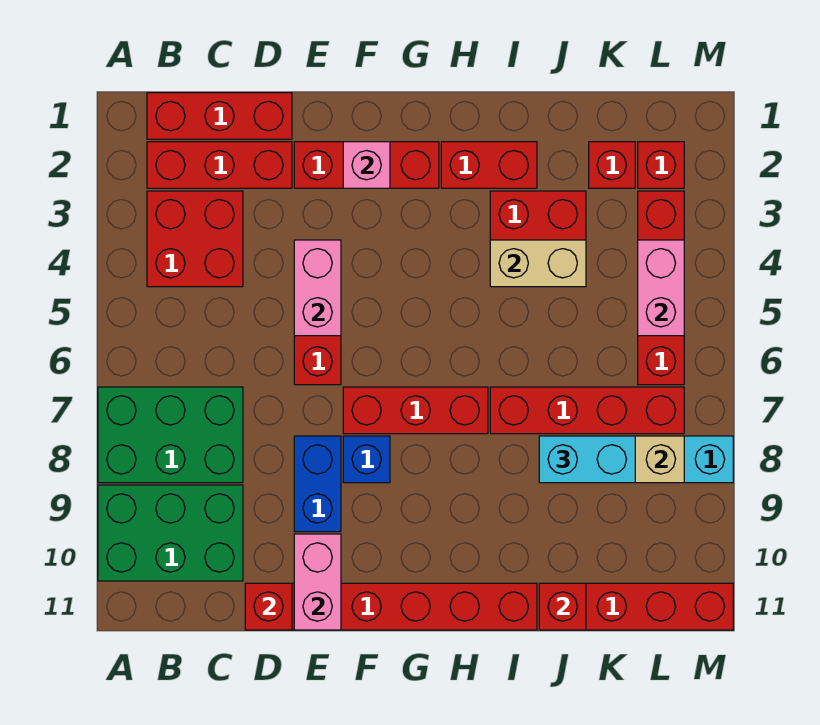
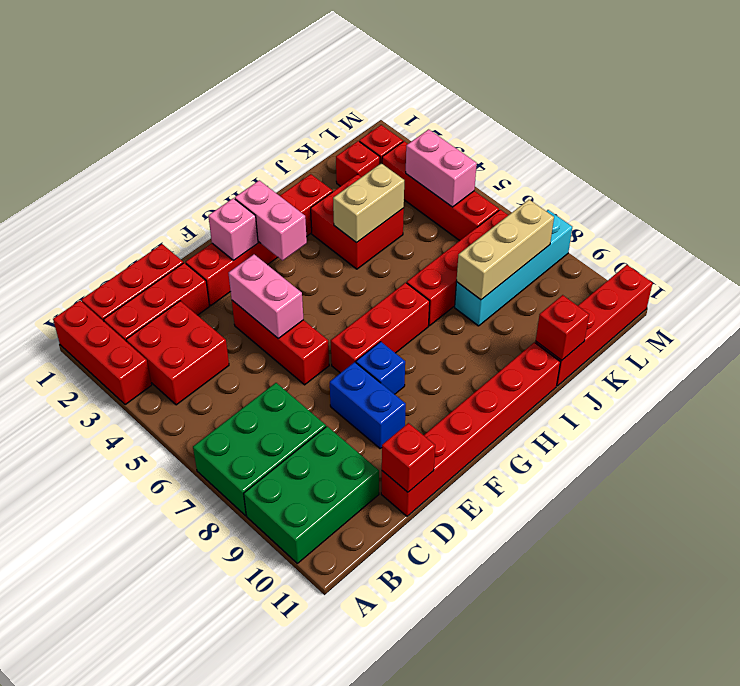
none -> red brick A1:A3 level 1
pink brick E10:E11 level 2 -> pink brick G2:G3 level 2
cyan brick J8:K8 level 3 -> none

